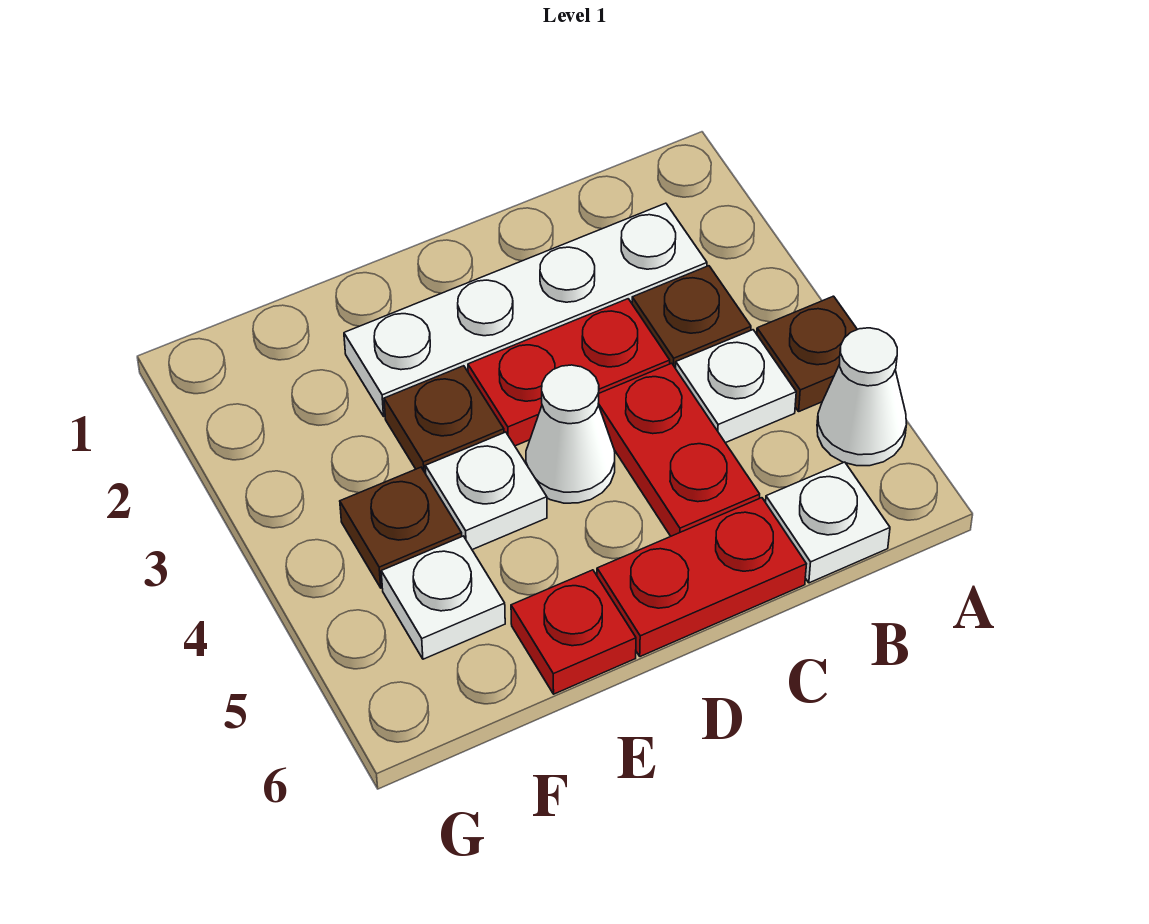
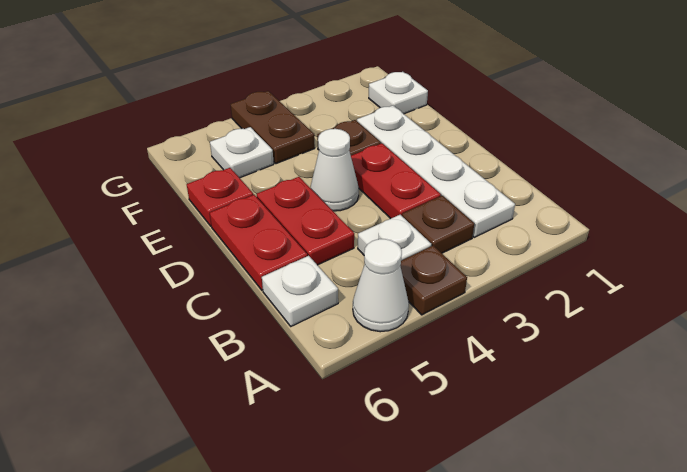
red plate C4:C5 level 1 -> red plate C5:D5 level 1
white plate E4 level 1 -> white plate F1 level 1
brown plate F4 level 1 -> brown plate F4:G4 level 1

